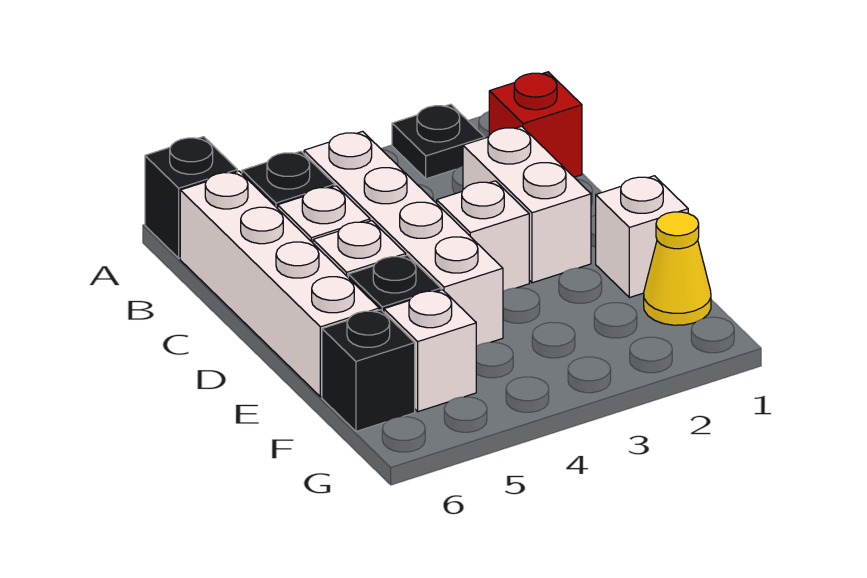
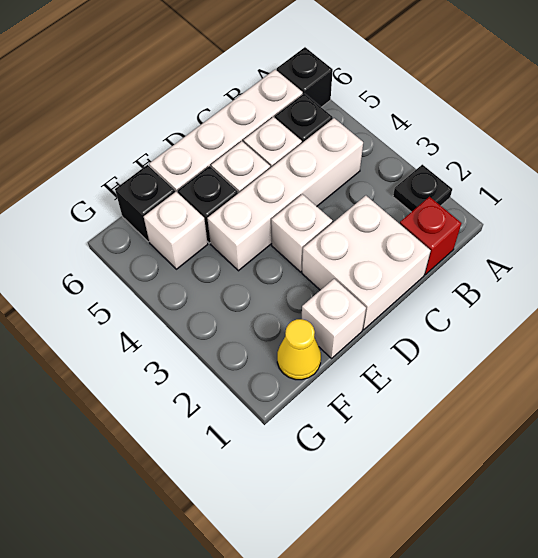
white brick C2:D2 level 1 -> white brick C1:D2 level 1

